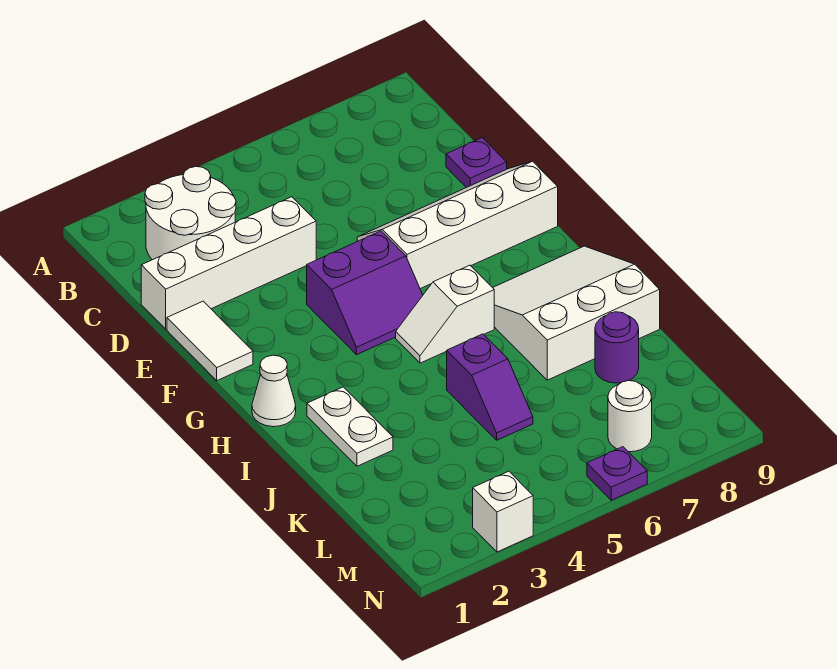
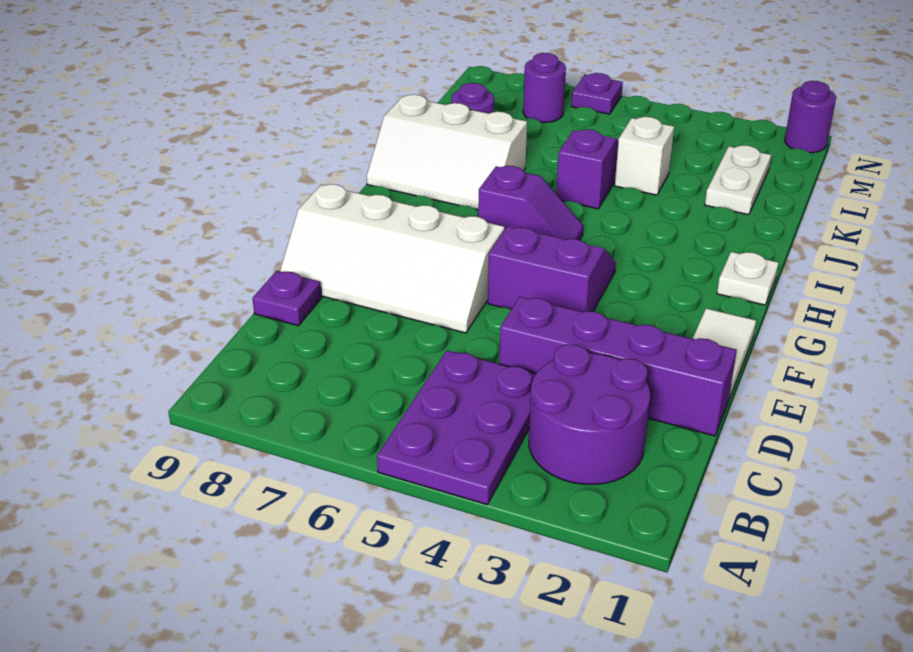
none -> purple plate A4:C5 level 1
white round brick B2:C3 level 1 -> purple round brick B2:C3 level 1
white brick D1:D4 level 1 -> purple brick D1:D4 level 1
white cone H1 level 1 -> white plate H1 level 1
white slope H5:H6 level 1 top 6 -> purple slope H5:H6 level 1 top 6
white slope H7:J9 level 1 top J -> white slope I7:J9 level 1 top J
white plate I2:J2 level 1 -> white plate K2:L2 level 1
white round brick M7 level 1 -> purple round brick M7 level 1
none -> purple round brick N1 level 1
white brick N3 level 1 -> white brick K4 level 1

